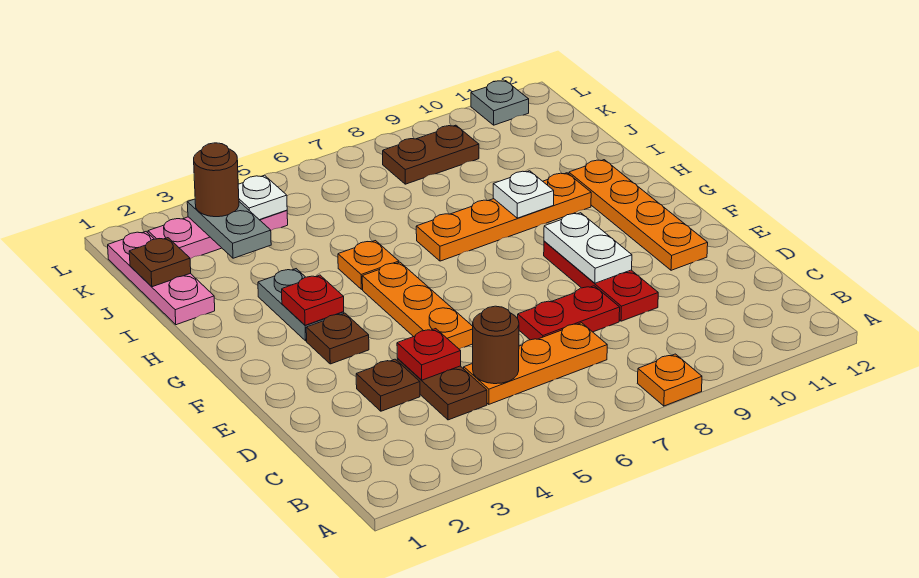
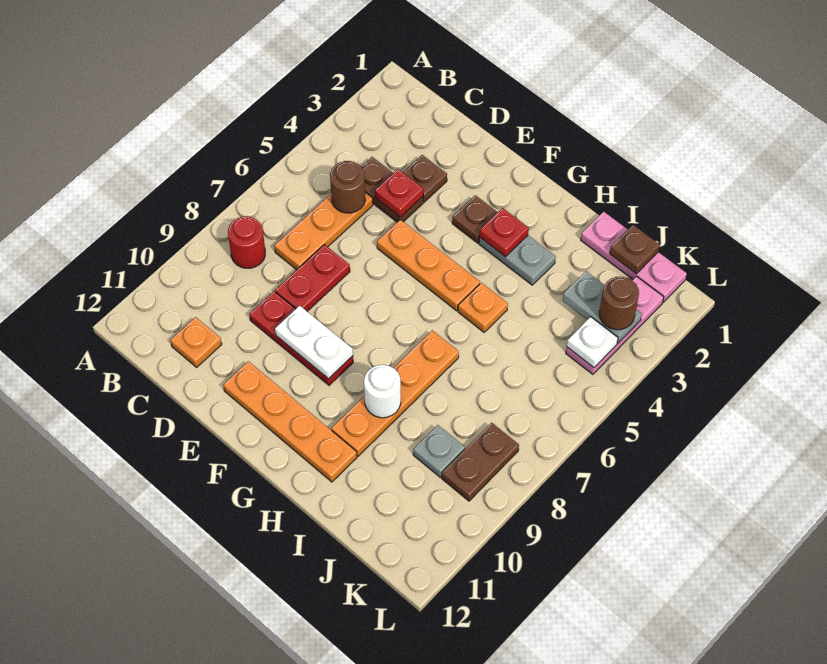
orange plate A8 level 1 -> orange plate C11 level 1
none -> red round brick B8 level 1
white plate H9 level 2 -> white round brick H9 level 2
grey plate L11 level 1 -> grey plate J9 level 1

